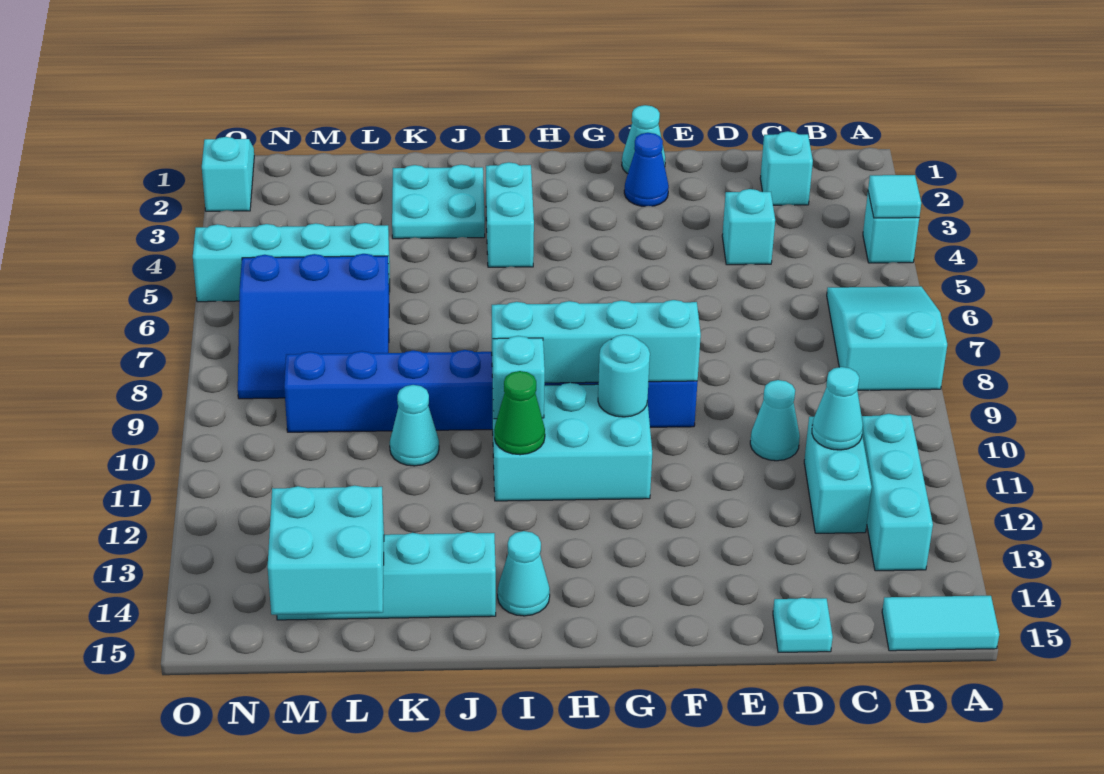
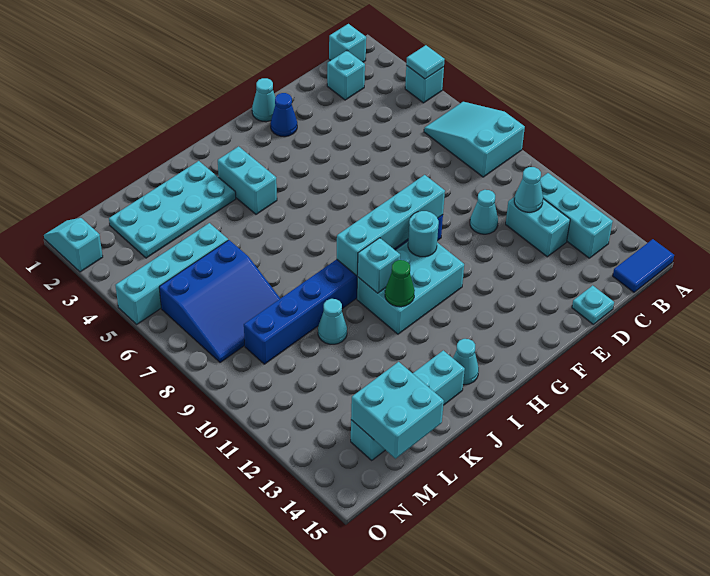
cyan tile A15:B15 level 1 -> blue tile A15:B15 level 1
cyan brick D4 level 1 -> cyan brick B1 level 1
cyan plate J2:K3 level 1 -> cyan plate J2:M3 level 1

